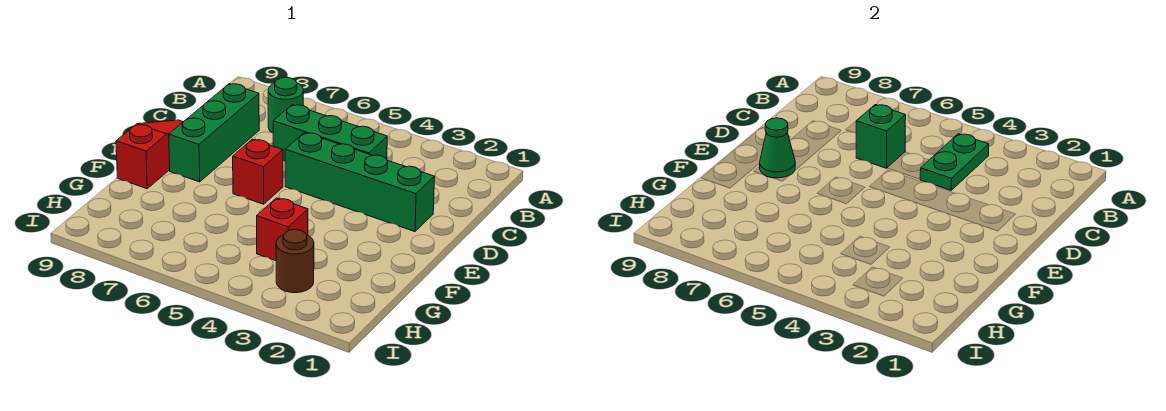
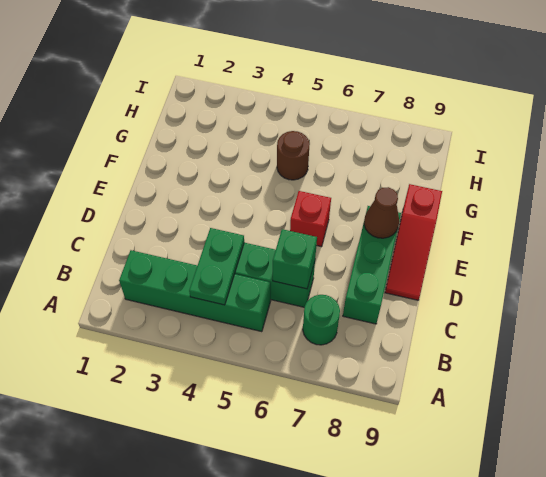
green brick D2:D5 level 1 -> green brick B2:B5 level 1
green cone E8 level 2 -> brown cone E8 level 2
red brick G4 level 1 -> none
brown round brick H3 level 1 -> brown round brick G5 level 1

